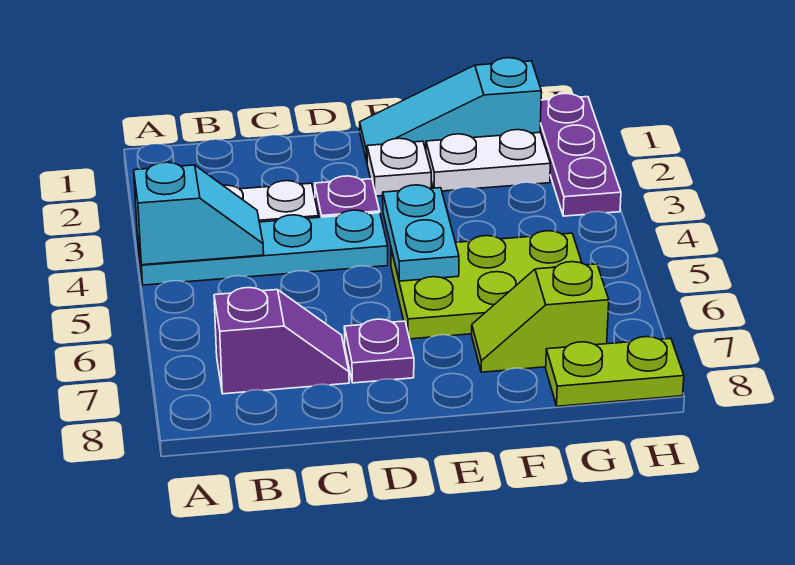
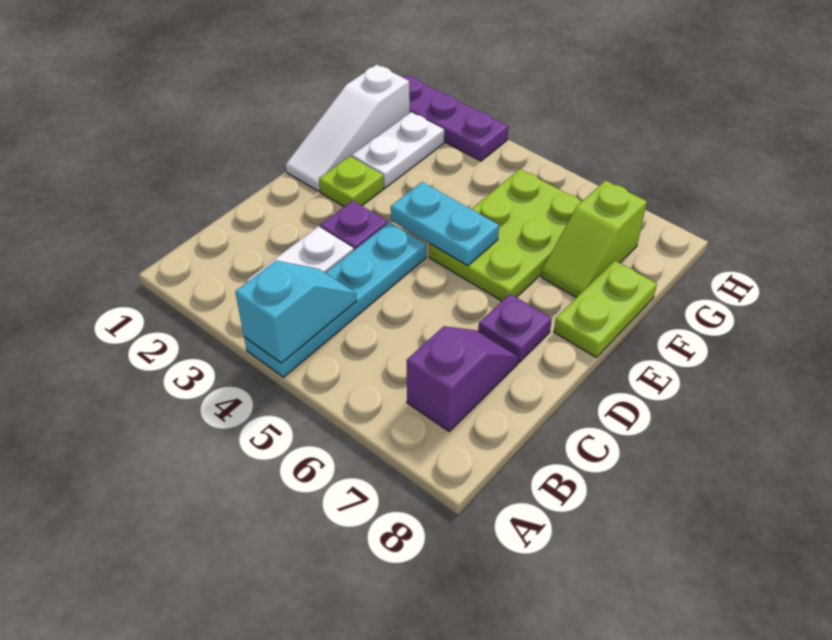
cyan slope E1:G1 level 1 top G -> white slope E1:G1 level 1 top G
white plate E2 level 1 -> lime plate E2 level 1
lime plate G8:H8 level 1 -> lime plate E8:F8 level 1

